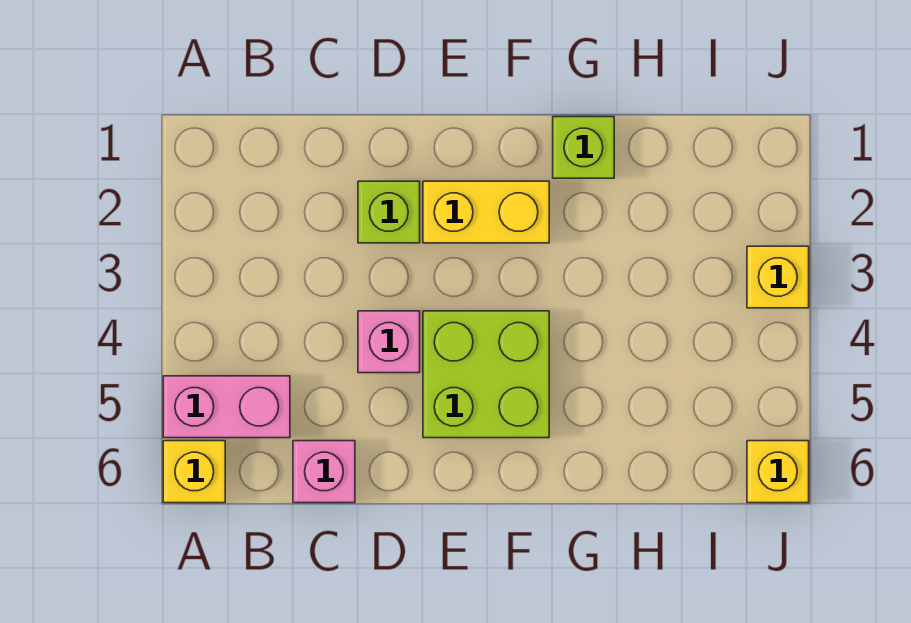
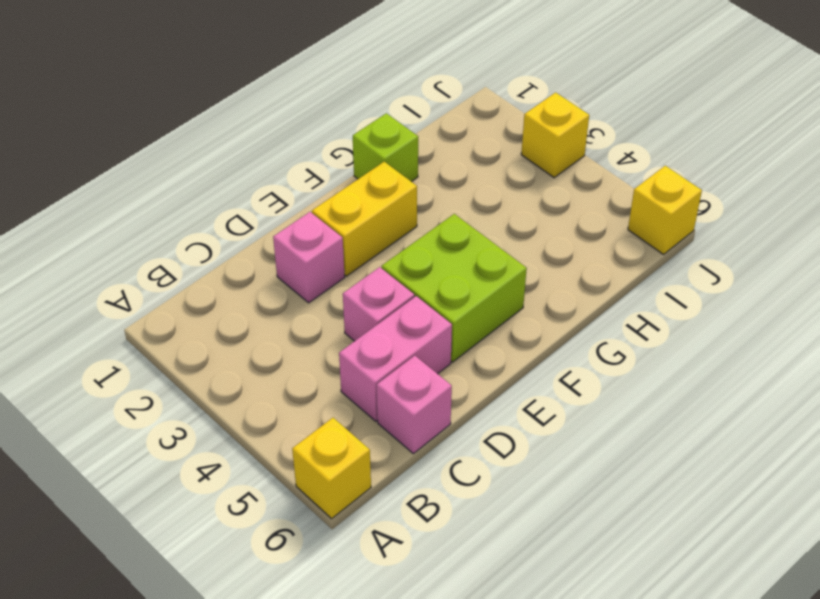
pink brick A5:B5 level 1 -> pink brick C5:D5 level 1
lime brick D2 level 1 -> pink brick D2 level 1

